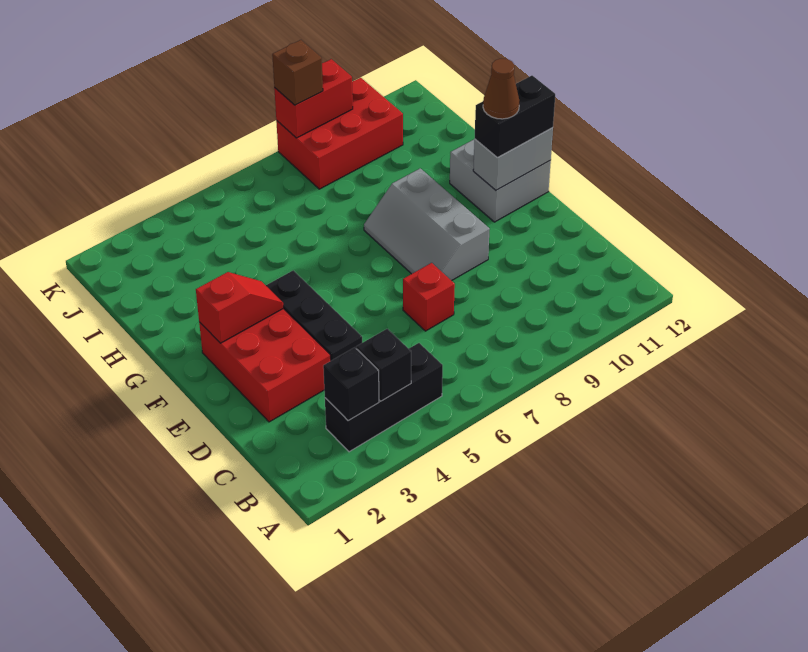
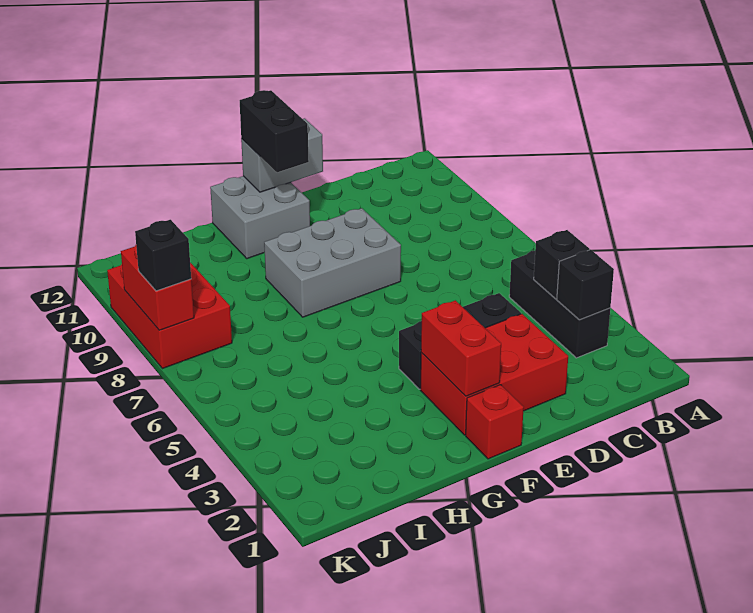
red brick D7 level 1 -> red brick F1 level 1
grey slope E8:G9 level 1 top 9 -> grey brick E8:G9 level 1
red slope F2:F3 level 2 top 2 -> red brick F2:F3 level 2
grey brick F11:F12 level 2 -> grey brick E12:F12 level 2
brown cone F11 level 4 -> none
brown brick K8 level 3 -> black brick K8 level 3

